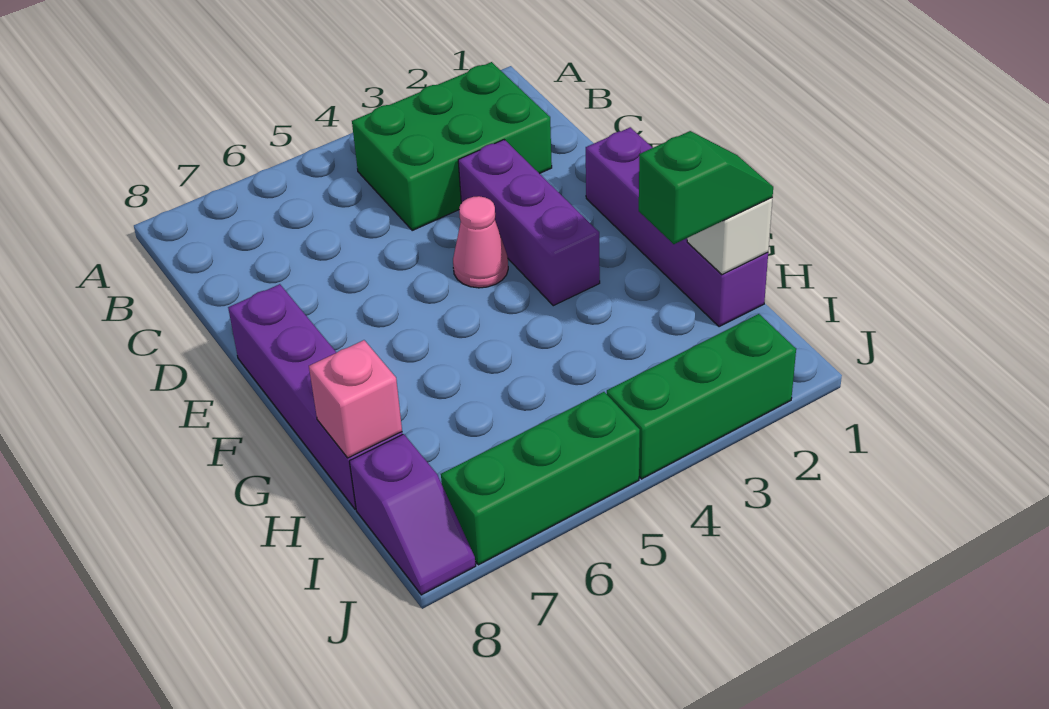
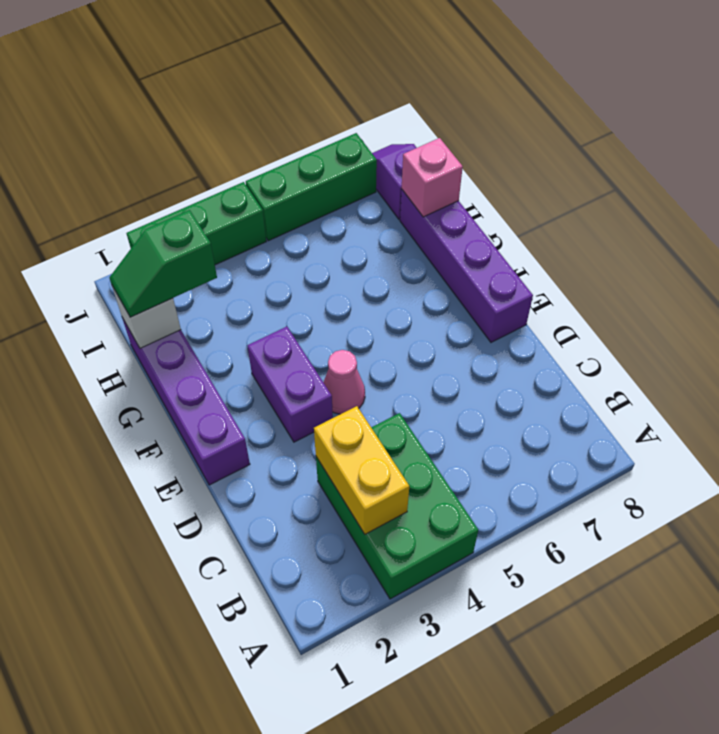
green brick B2:C4 level 1 -> green brick A3:C4 level 1
none -> yellow brick B3:C3 level 2
purple brick D3:F3 level 1 -> purple brick E3:F3 level 1

